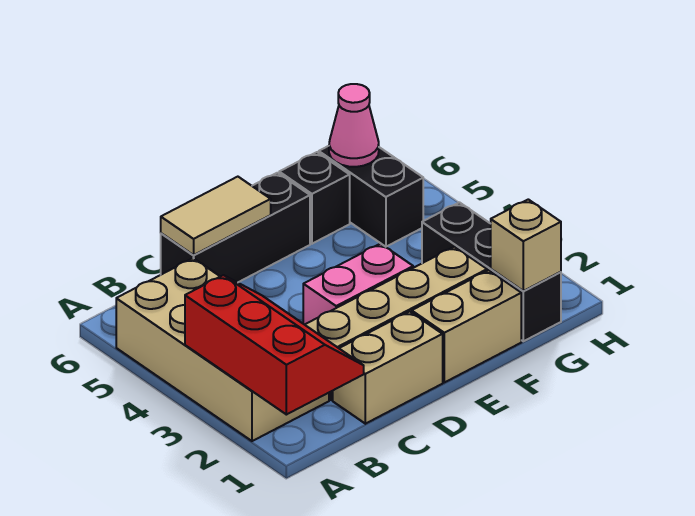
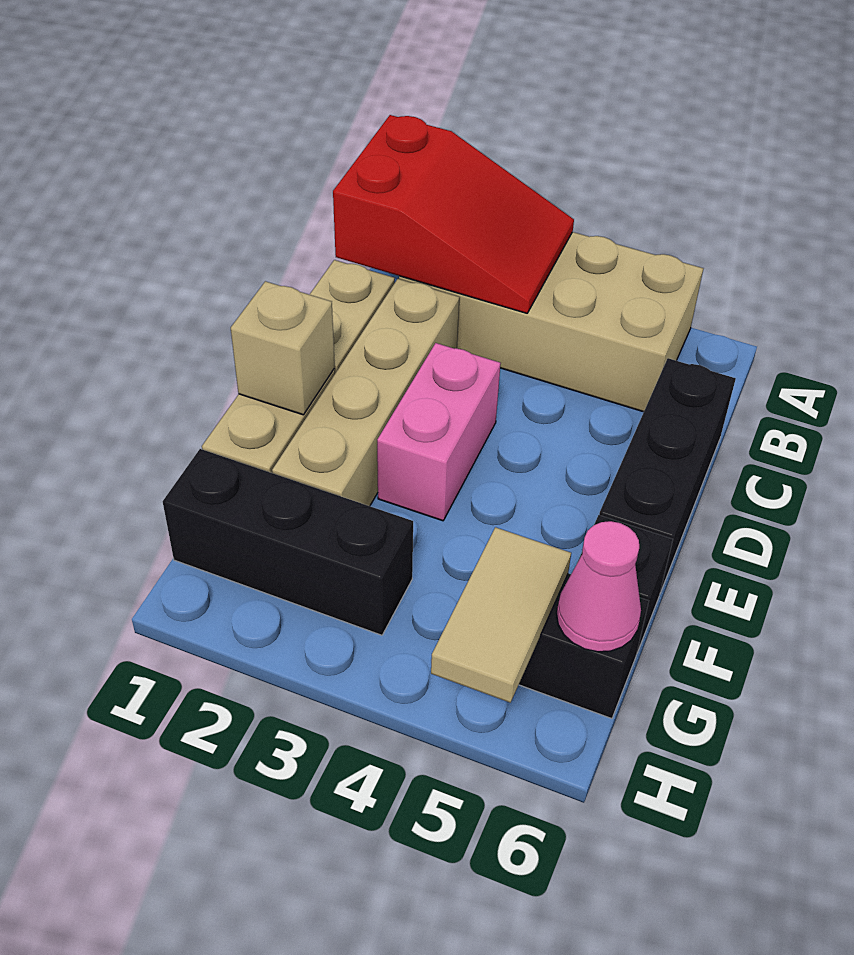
red slope A1:B3 level 2 top A -> red slope A1:B3 level 2 top 1
tan tile C6:D6 level 2 -> tan tile G5:H5 level 2
tan brick G1 level 2 -> tan brick E1 level 2

